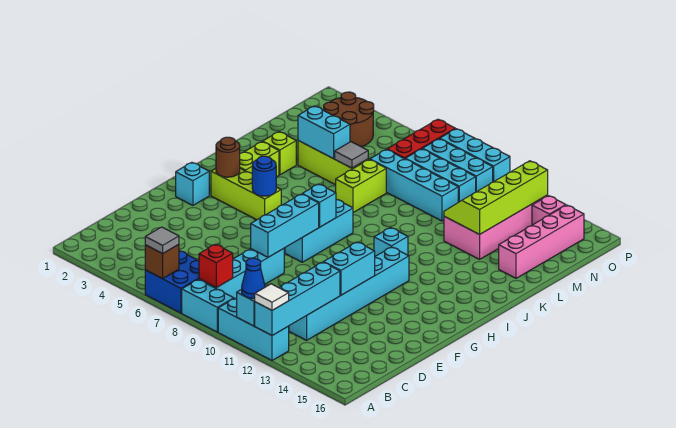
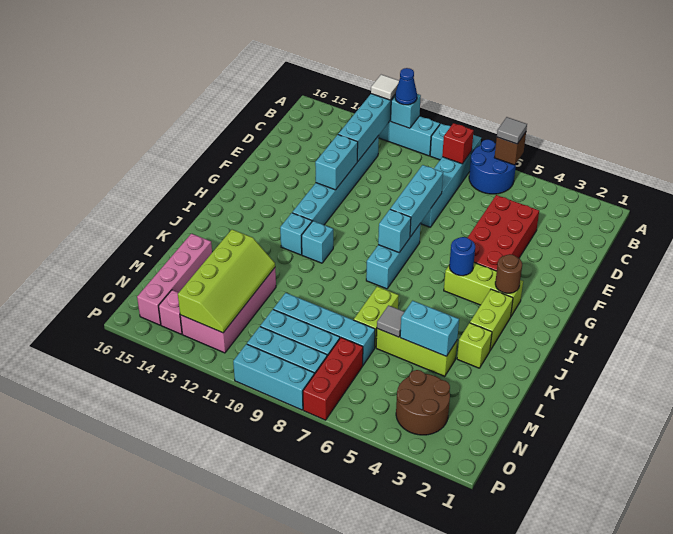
blue brick A6:B7 level 1 -> blue round brick A6:B7 level 1
none -> red brick D4:G5 level 1
cyan brick G2 level 1 -> cyan brick I12 level 1

